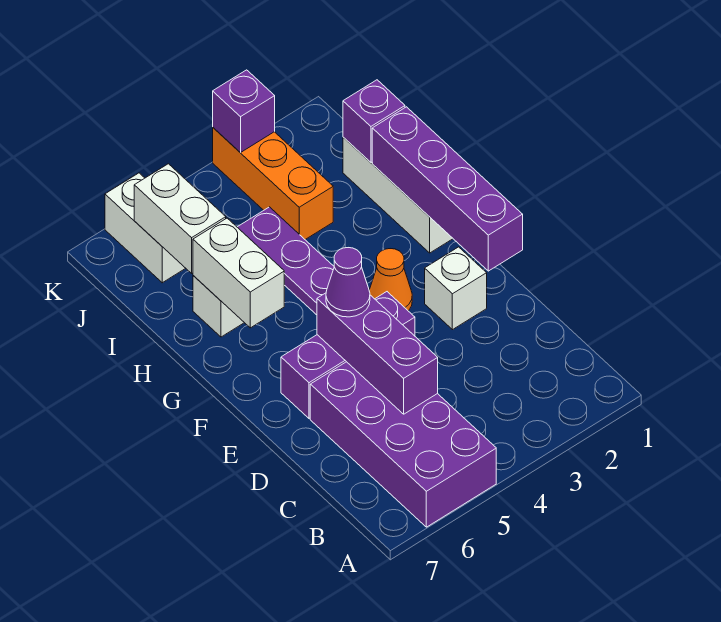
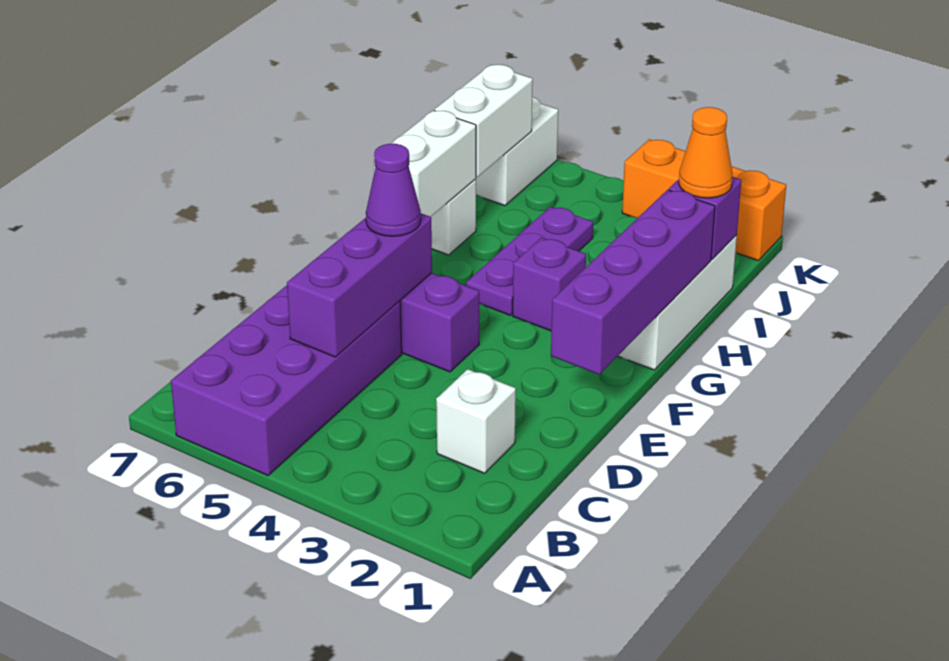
white brick E2 level 1 -> white brick C2 level 1
orange cone F3 level 1 -> orange cone I1 level 3
orange brick I3:K3 level 1 -> orange brick K1:K3 level 1
purple brick K3 level 2 -> purple brick G3 level 1

